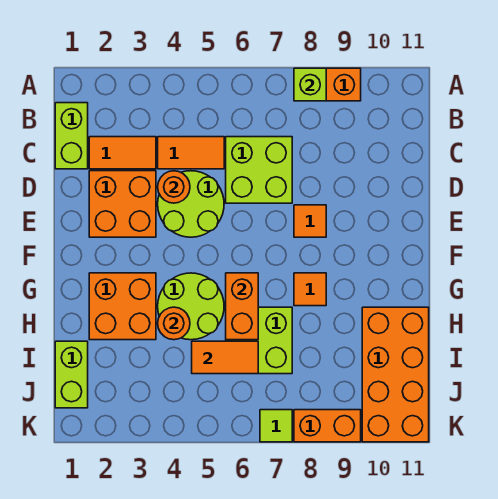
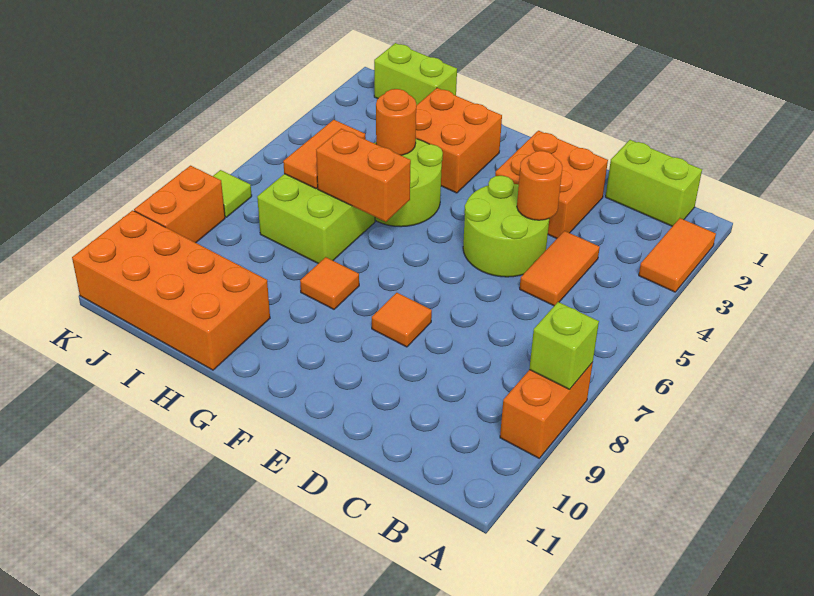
orange tile C2:C3 level 1 -> orange tile A2:A3 level 1
lime brick C6:D7 level 1 -> none

